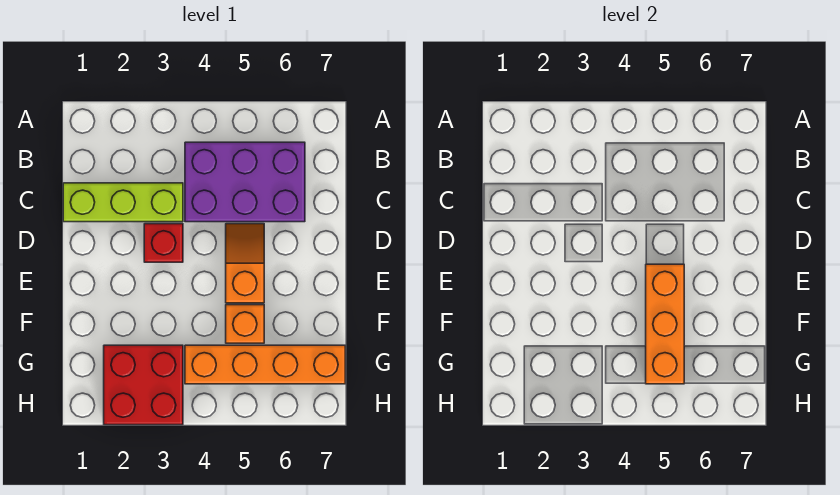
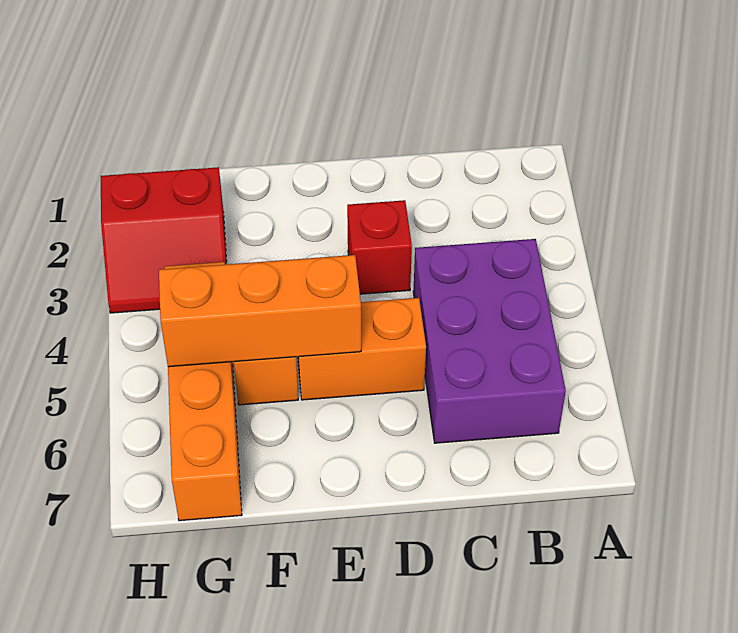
lime brick C1:C3 level 1 -> none
orange slope D5:E5 level 1 top E -> orange brick D5:E5 level 1
red brick G2:H3 level 1 -> red slope G2:H3 level 1 top 2

